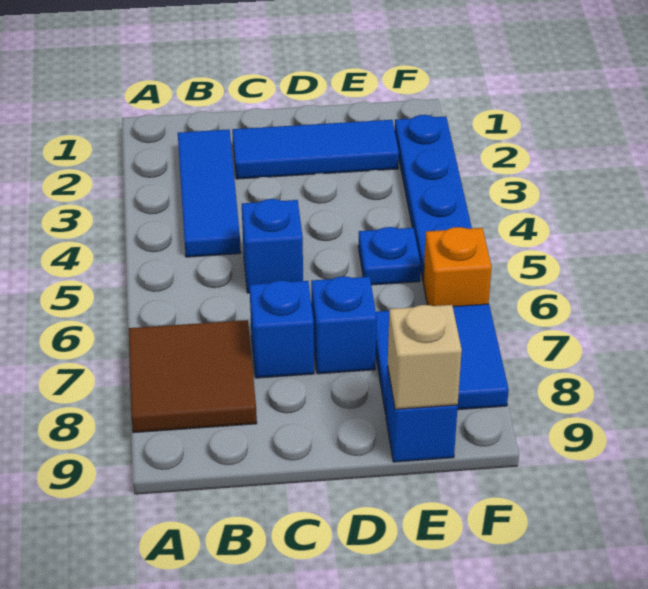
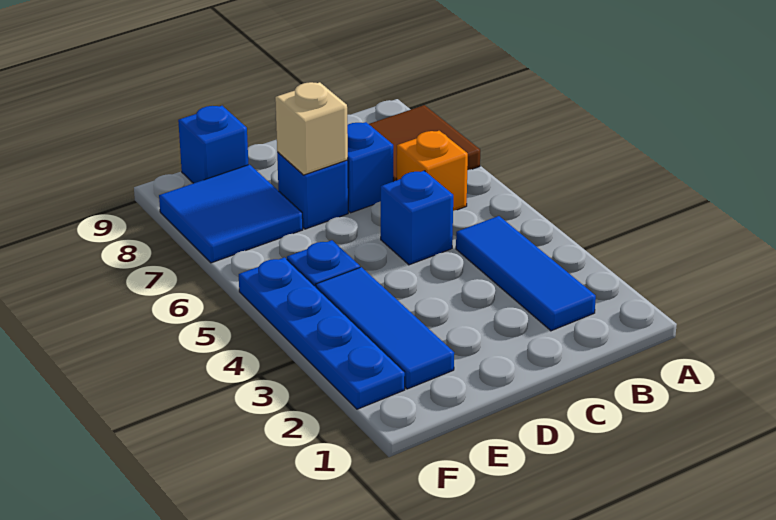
blue tile C2:E2 level 1 -> blue tile E2:E4 level 1
tan brick E9 level 2 -> tan brick D7 level 2
orange brick F6 level 1 -> orange brick B6 level 1

